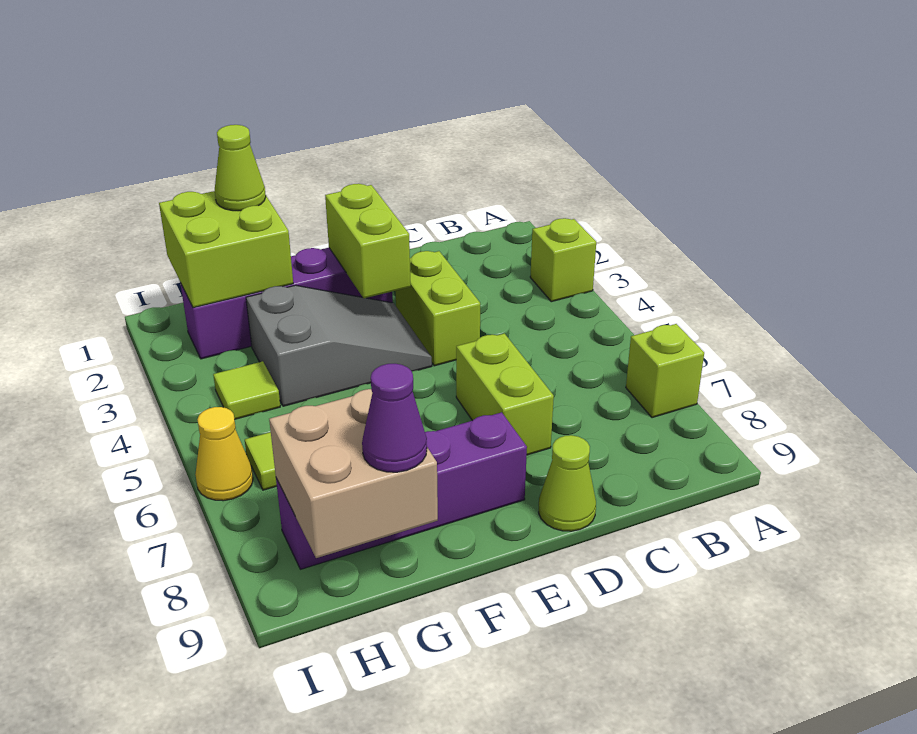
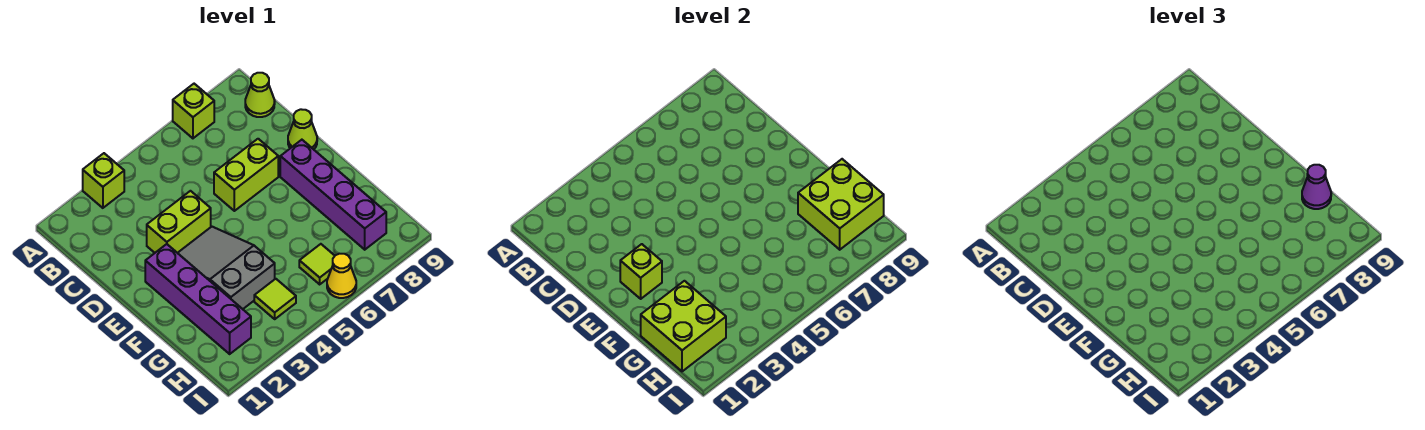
lime brick E2:E3 level 2 -> lime brick E2 level 2
lime cone G1 level 3 -> lime cone B9 level 1
tan brick G8:H9 level 2 -> lime brick G8:H9 level 2

